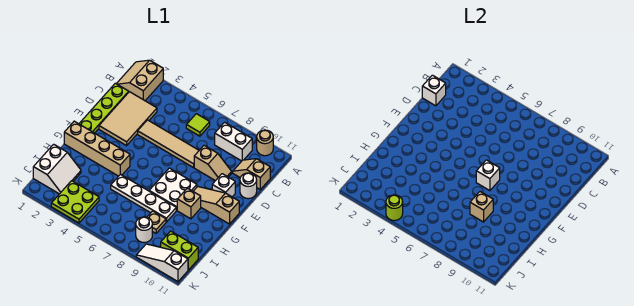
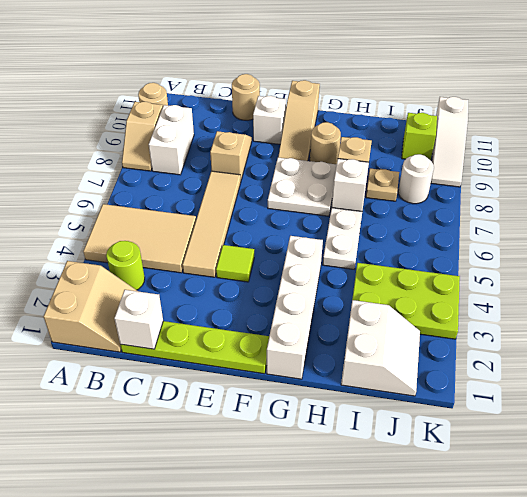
tan slope A1:B2 level 1 top 2 -> tan slope A1:B2 level 1 top A
lime tile B6 level 1 -> lime tile E4 level 1
tan tile C2:E3 level 1 -> tan tile A4:C5 level 1
tan slope C10:C11 level 1 top 11 -> tan slope A8:A9 level 1 top 9
white round brick D11 level 1 -> tan round brick D11 level 1
white brick F7 level 2 -> white brick H7 level 2
tan brick G1:G4 level 1 -> white brick G1:G4 level 1
tan brick G9 level 1 -> tan round brick G9 level 1
white slope I1:J2 level 1 top 1 -> white slope I1:J2 level 1 top I
lime plate J3:K4 level 1 -> lime plate I3:K4 level 1
lime brick J10:J11 level 1 -> lime brick J10 level 1
lime round brick K4 level 2 -> lime round brick B3 level 1

